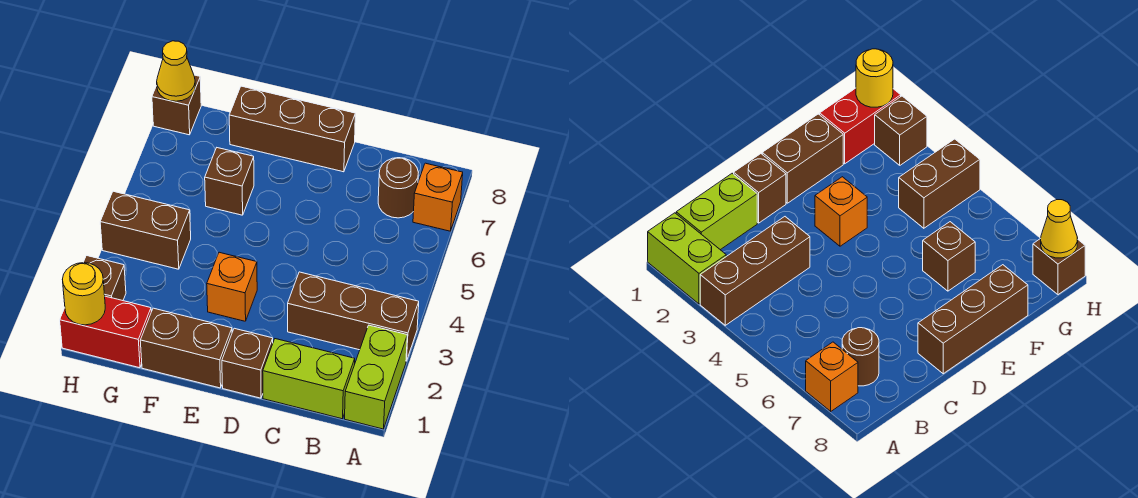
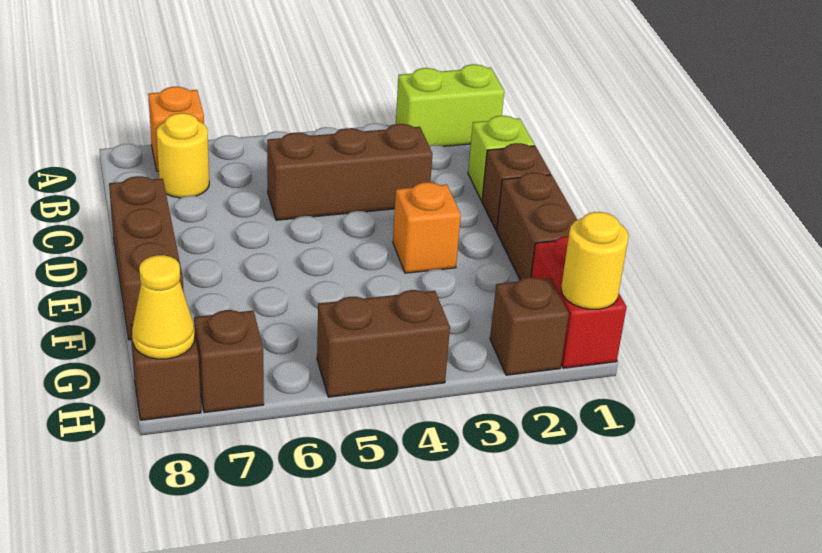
brown brick A3:C3 level 1 -> brown brick C3:C5 level 1
lime brick B1:C1 level 1 -> lime brick C1 level 1
brown round brick B7 level 1 -> yellow round brick B7 level 1
brown brick F6 level 1 -> brown brick H7 level 1
brown brick G4:H4 level 1 -> brown brick H4:H5 level 1

